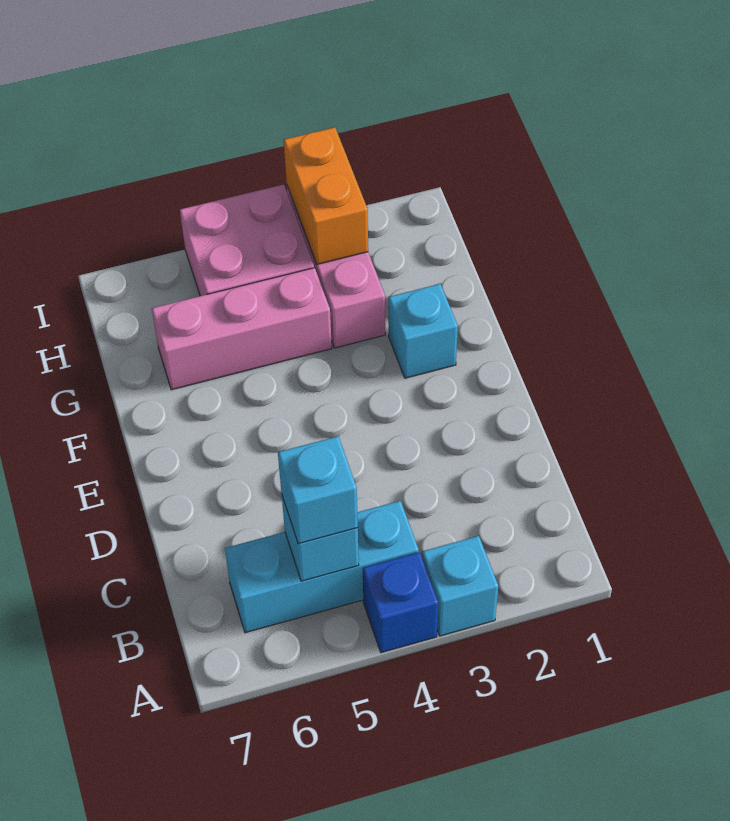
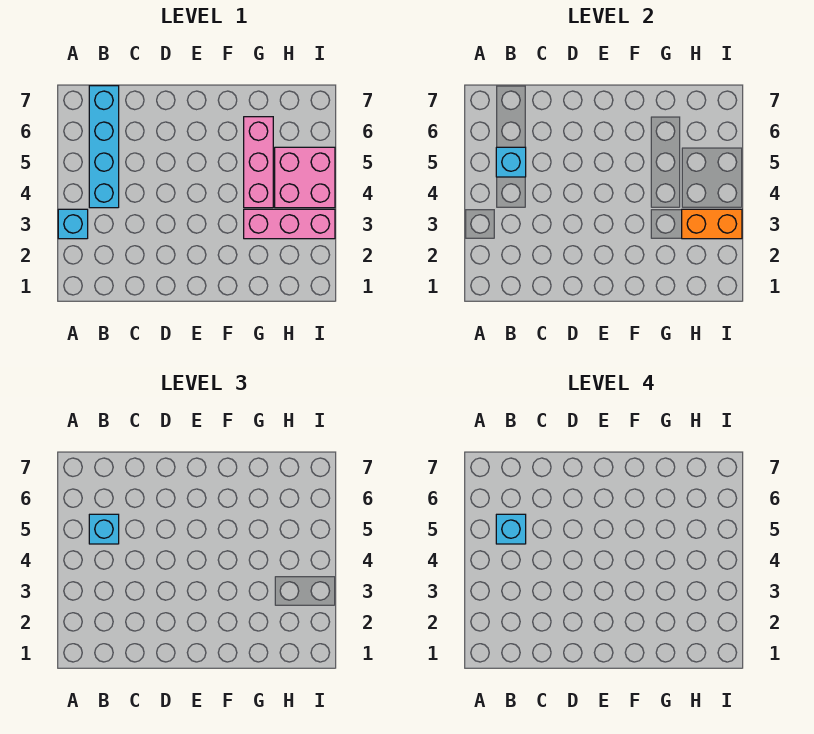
blue brick A4 level 1 -> none
cyan brick B4:B6 level 1 -> cyan brick B4:B7 level 1
cyan brick F2 level 1 -> cyan brick B5 level 4

